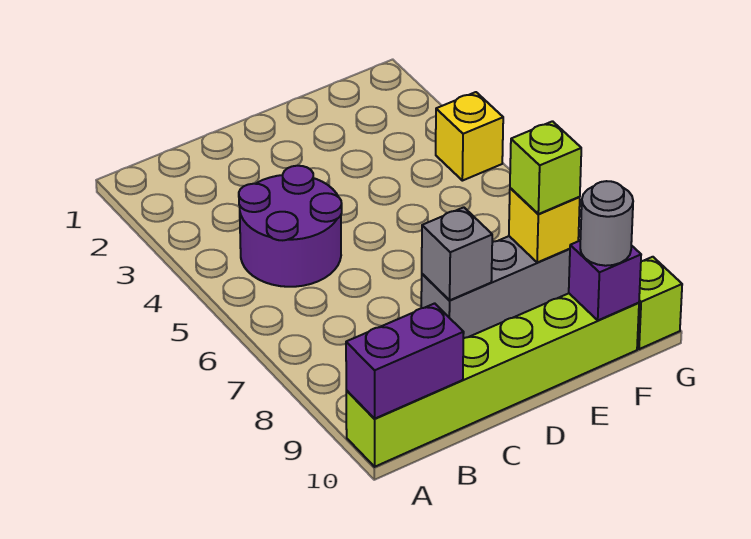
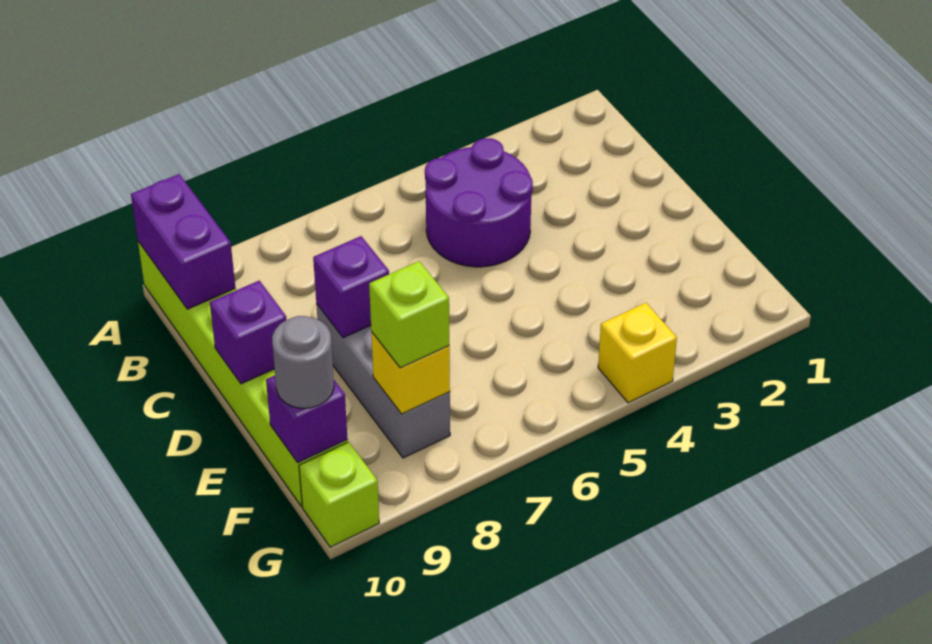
grey brick D8 level 2 -> purple brick D8 level 2
none -> purple brick D10 level 2

